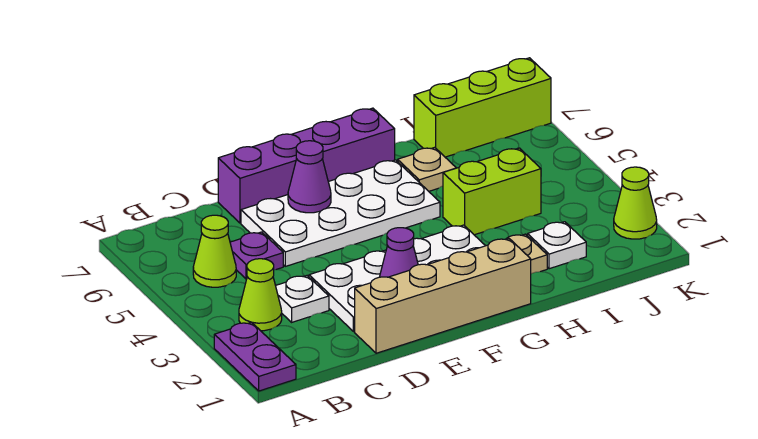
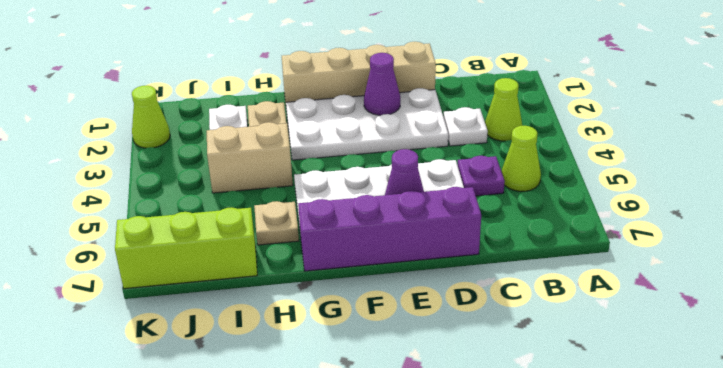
purple plate A1:A2 level 1 -> none
lime brick H4:I4 level 1 -> tan brick H4:I4 level 1

